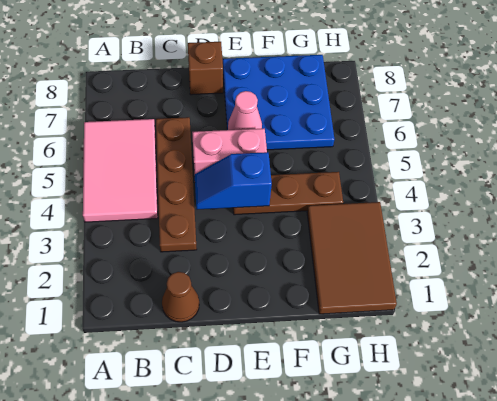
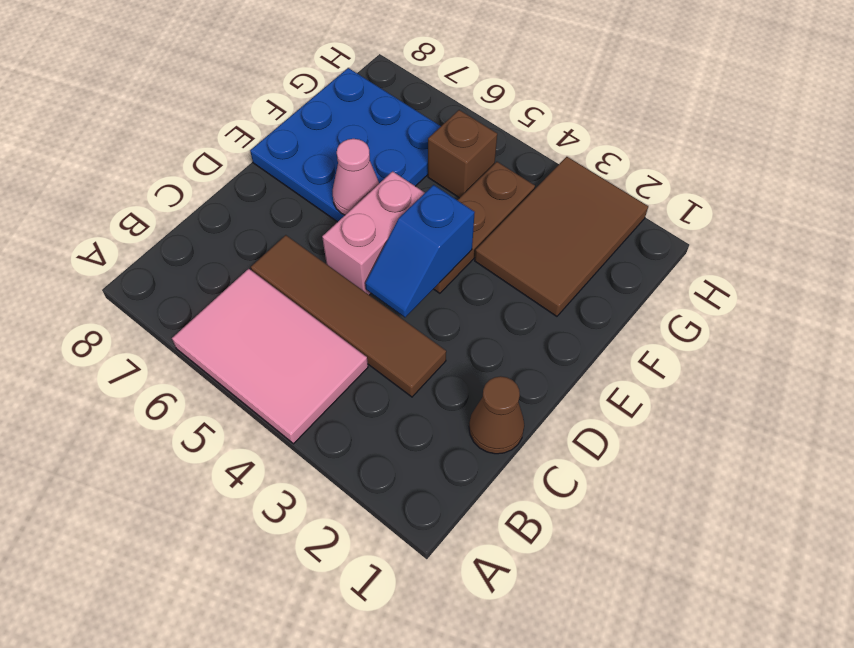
brown plate C3:C6 level 1 -> brown tile C3:C6 level 1
brown brick D8 level 1 -> brown brick G5 level 1
brown tile G1:H3 level 1 -> brown tile F2:H3 level 1

